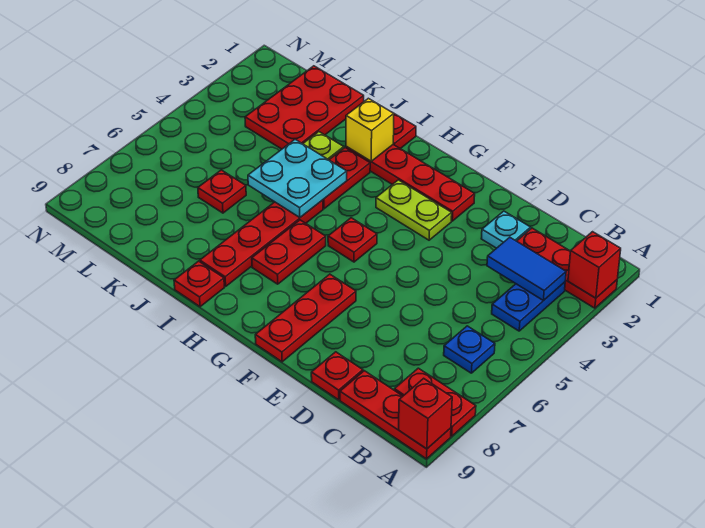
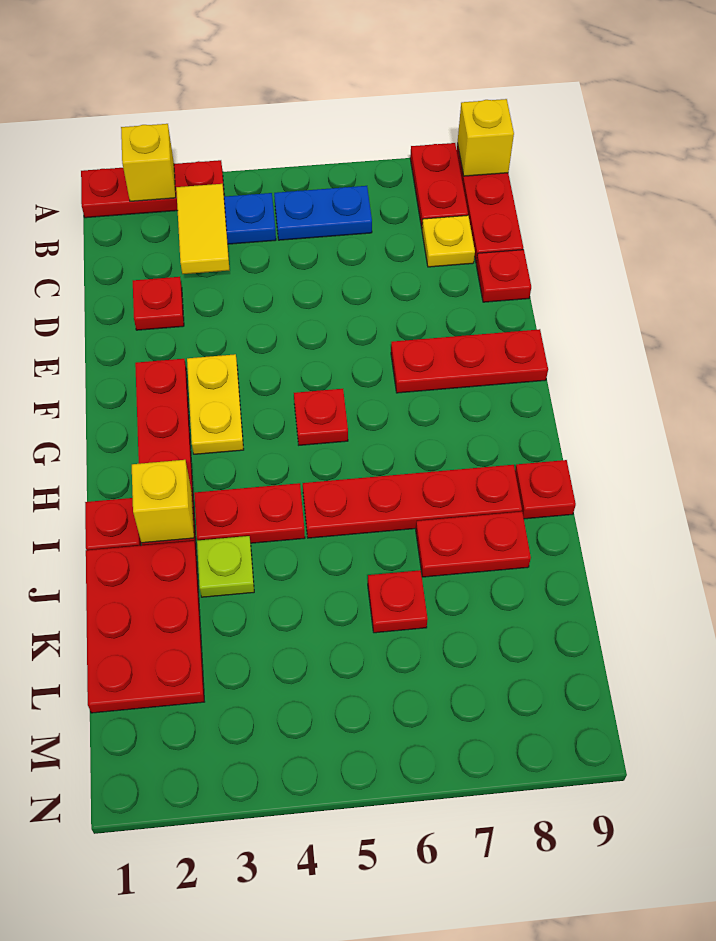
red plate A2:C2 level 1 -> red plate A1:A3 level 1
red brick A2 level 2 -> yellow brick A2 level 2
red brick A9 level 2 -> yellow brick A9 level 2
blue tile B3:C3 level 2 -> yellow tile B3:C3 level 2
blue plate B6 level 1 -> blue plate B5:B6 level 1
none -> yellow plate C8 level 1
cyan plate D2 level 1 -> red plate D2 level 1
lime plate F3:G3 level 1 -> yellow plate F3:G3 level 1
red plate H6:H7 level 1 -> red plate J7:J8 level 1
cyan plate I4:J5 level 2 -> none
red plate K1:L3 level 1 -> red plate J1:L2 level 1

